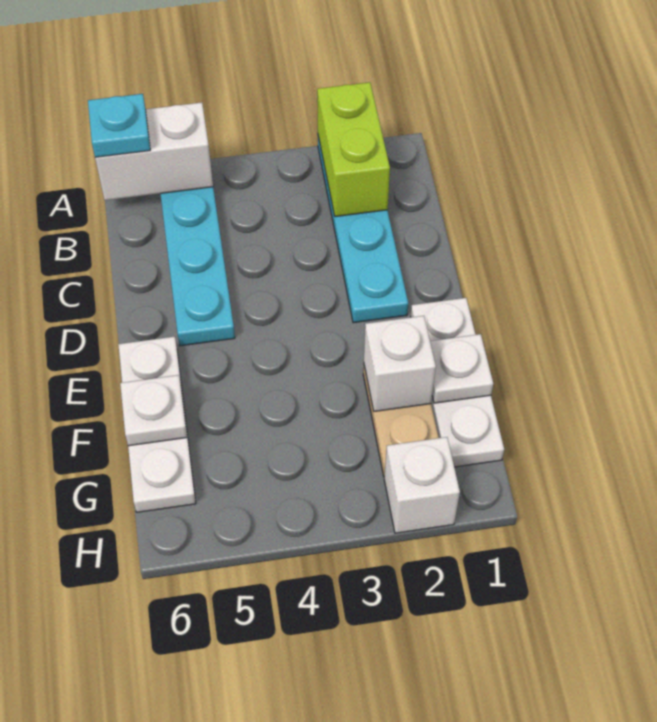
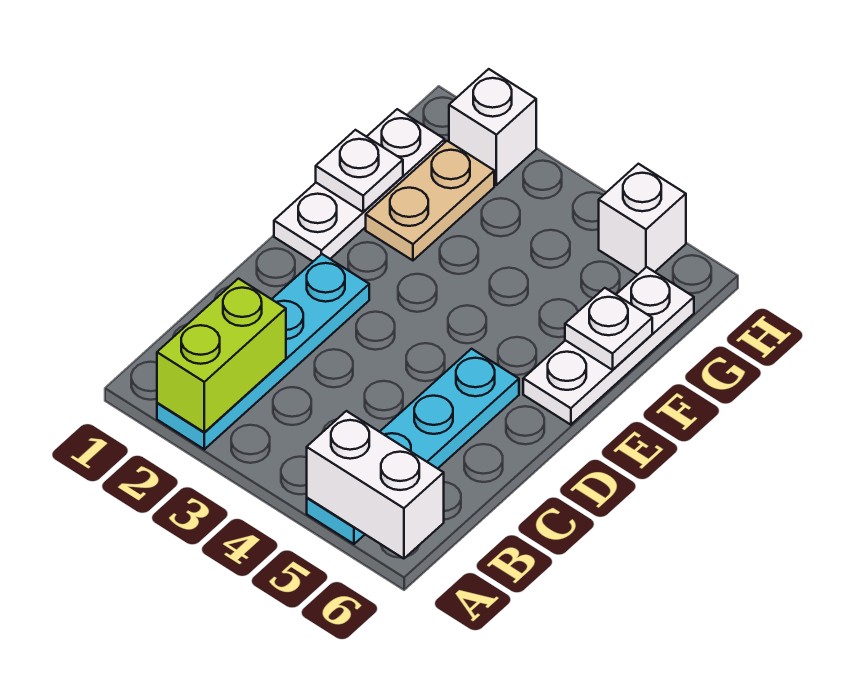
cyan plate A6 level 3 -> none
white brick F2 level 2 -> white brick H5 level 1

